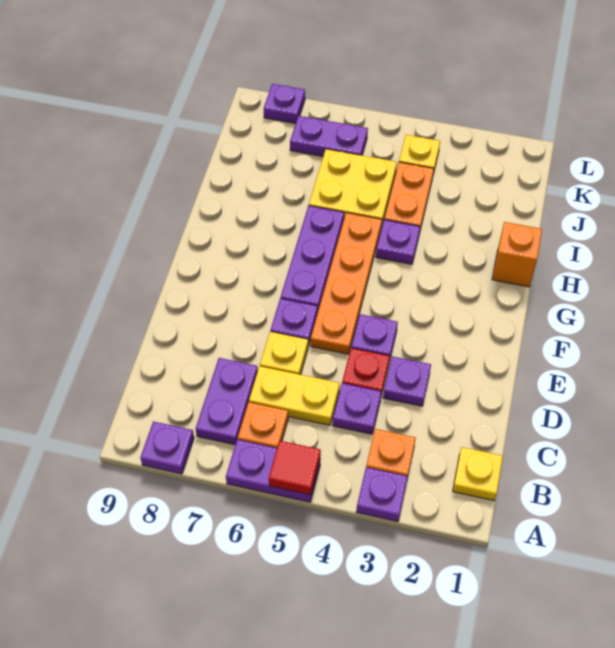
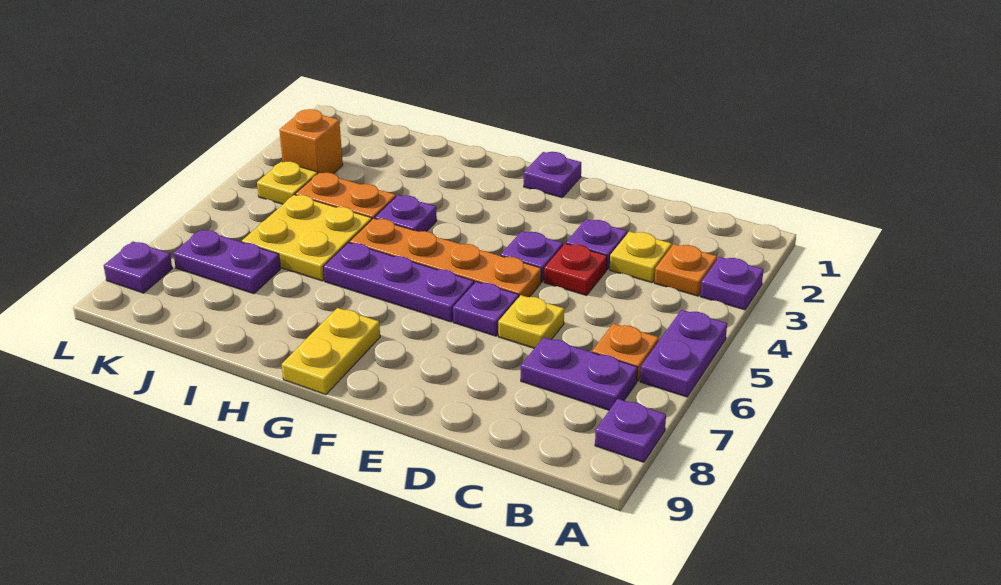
red tile A5 level 2 -> none
yellow plate B1 level 1 -> yellow plate C3 level 1
purple plate C4 level 1 -> purple plate F1 level 1
yellow plate C5:C6 level 1 -> yellow plate G8:G9 level 1
orange brick H1 level 1 -> orange brick K3 level 1
purple plate K6:K7 level 1 -> purple plate J7:K7 level 1

